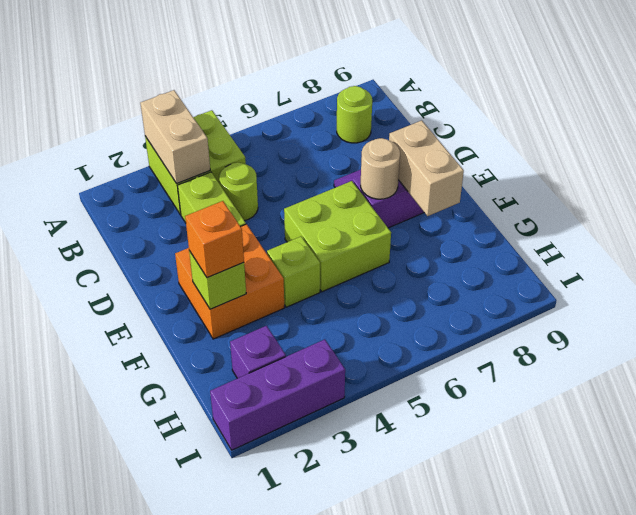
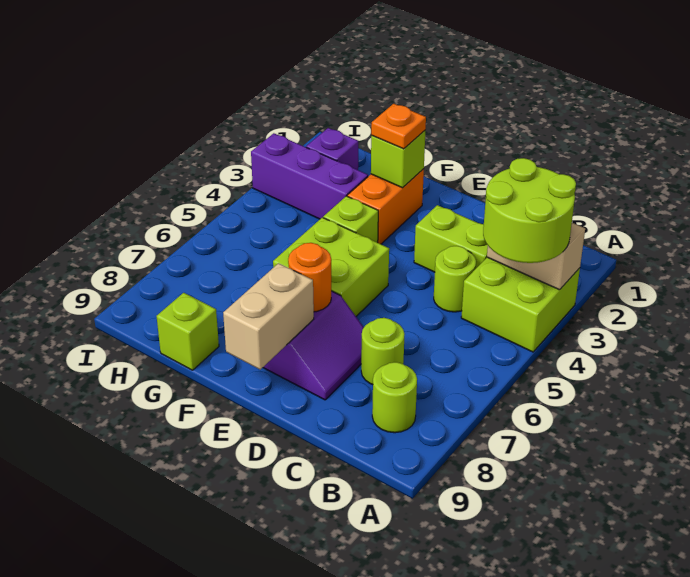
none -> lime round brick A3:B4 level 3
none -> lime round brick C7 level 1
orange brick E2:F3 level 1 -> orange brick F2:F3 level 1
tan round brick E7 level 2 -> orange round brick E7 level 2
tan brick E8:F8 level 2 -> tan brick E8:E9 level 2
orange brick F2 level 3 -> orange plate F2 level 3
none -> lime brick G9 level 1
purple brick I1:I3 level 1 -> purple brick G3:I3 level 1

